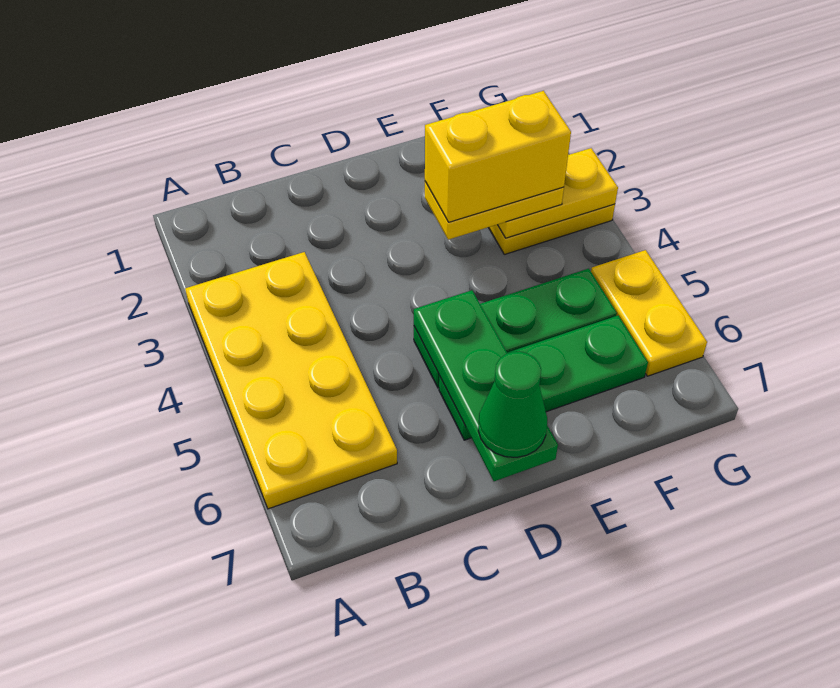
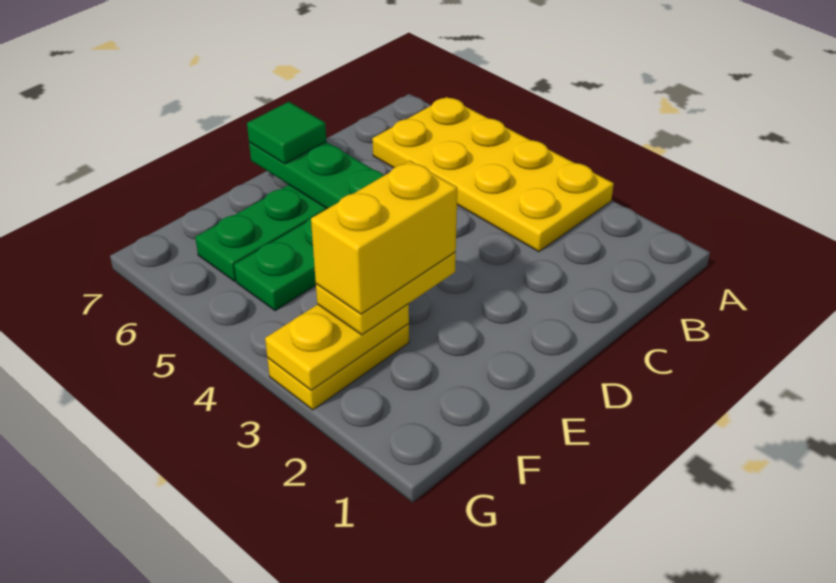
green cone D7 level 3 -> green tile D7 level 3
yellow plate G5:G6 level 1 -> none

